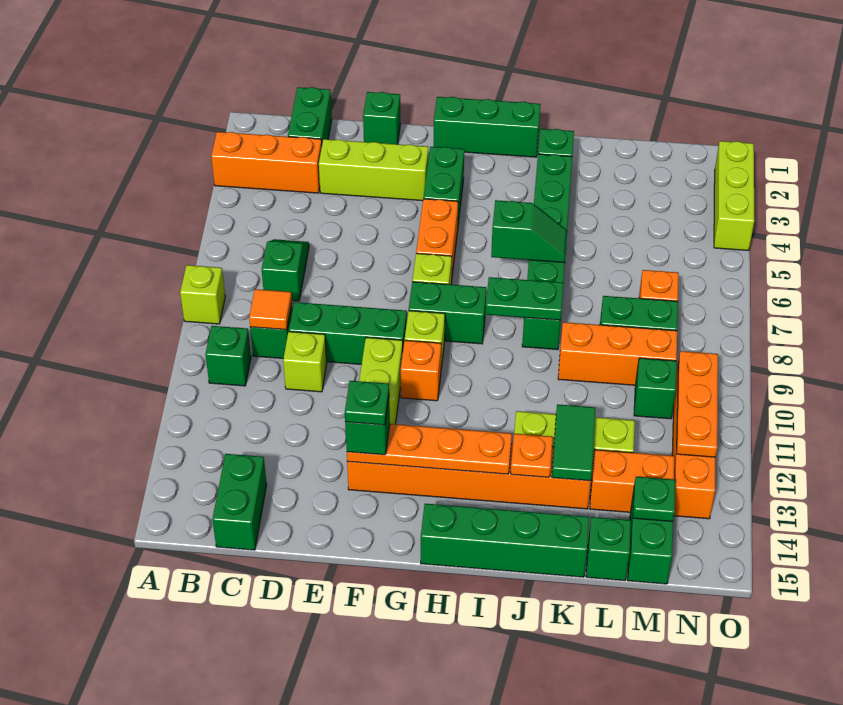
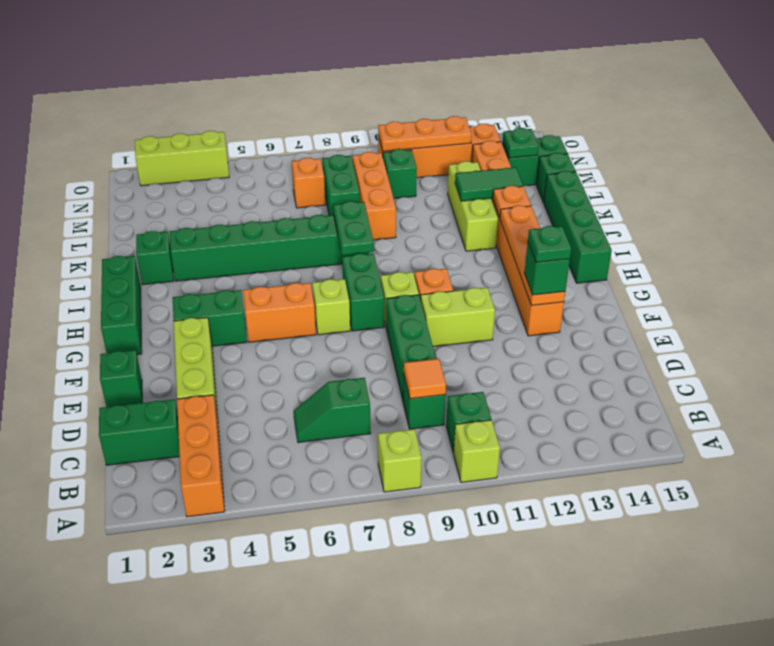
green brick C14:C15 level 1 -> none
lime brick D10 level 1 -> lime brick A10 level 1
green slope I6:J6 level 2 top I -> none

